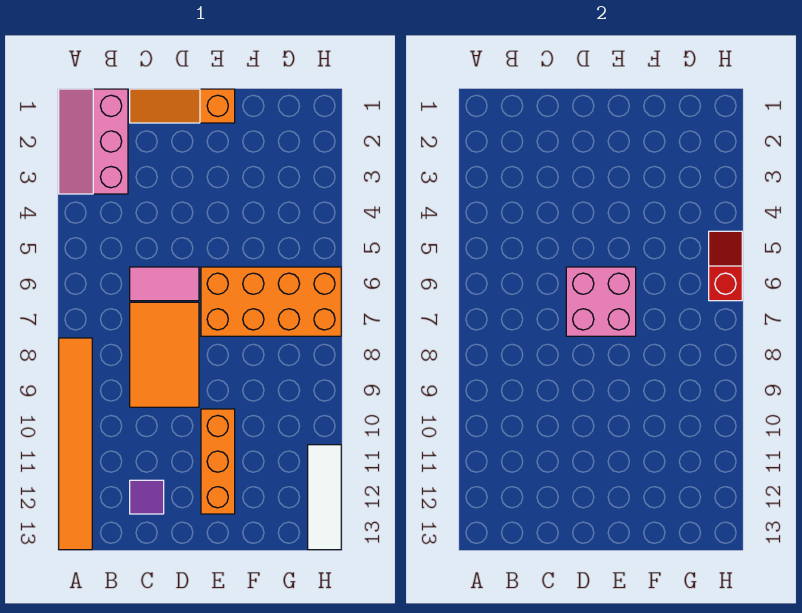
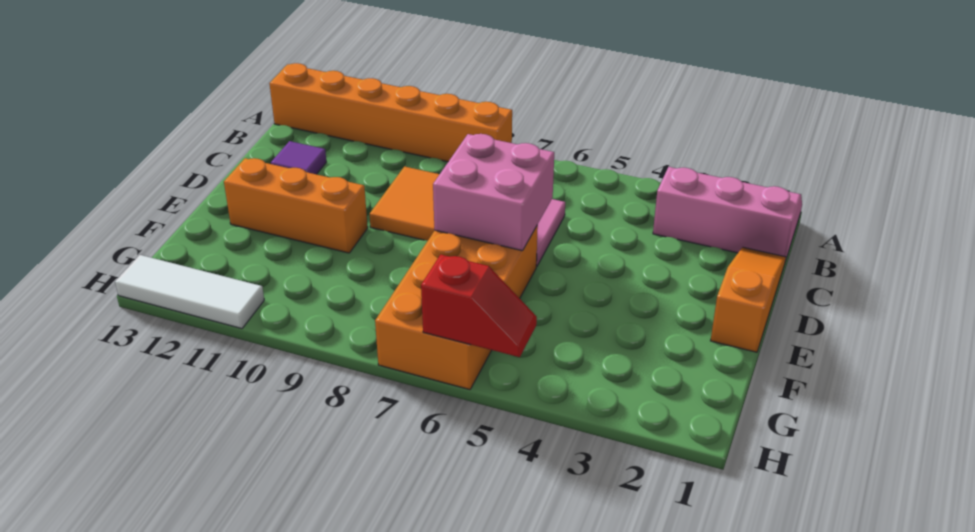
orange tile A8:A13 level 1 -> orange brick A8:A13 level 1

